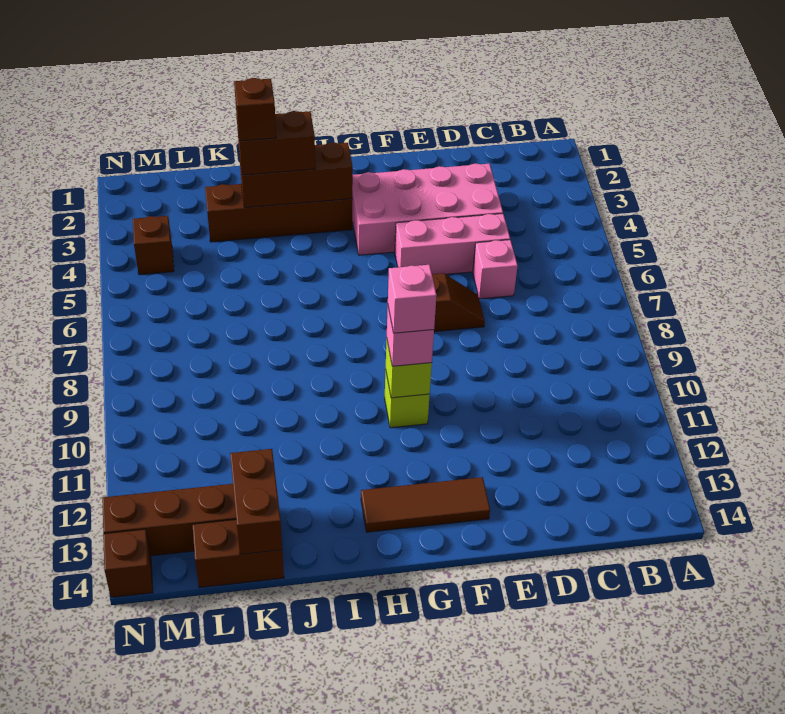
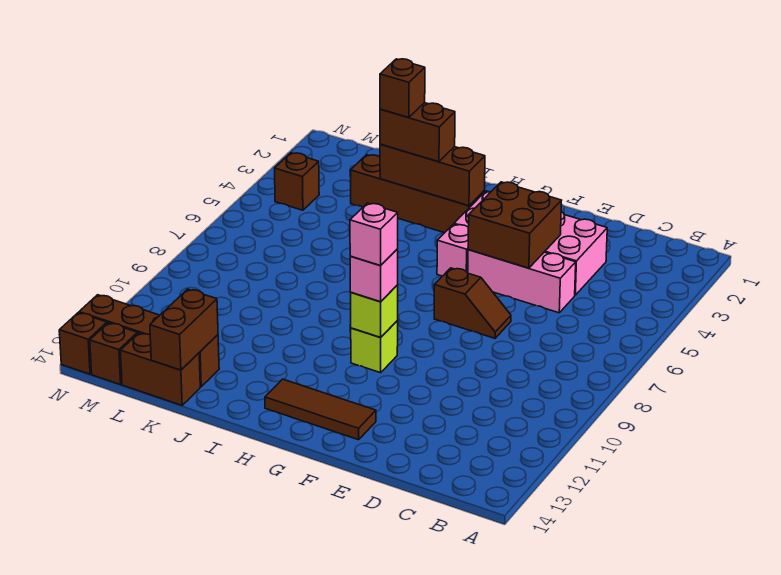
pink brick D6 level 1 -> pink brick G5 level 1
none -> brown brick E4:F5 level 2
none -> brown brick M14 level 1

